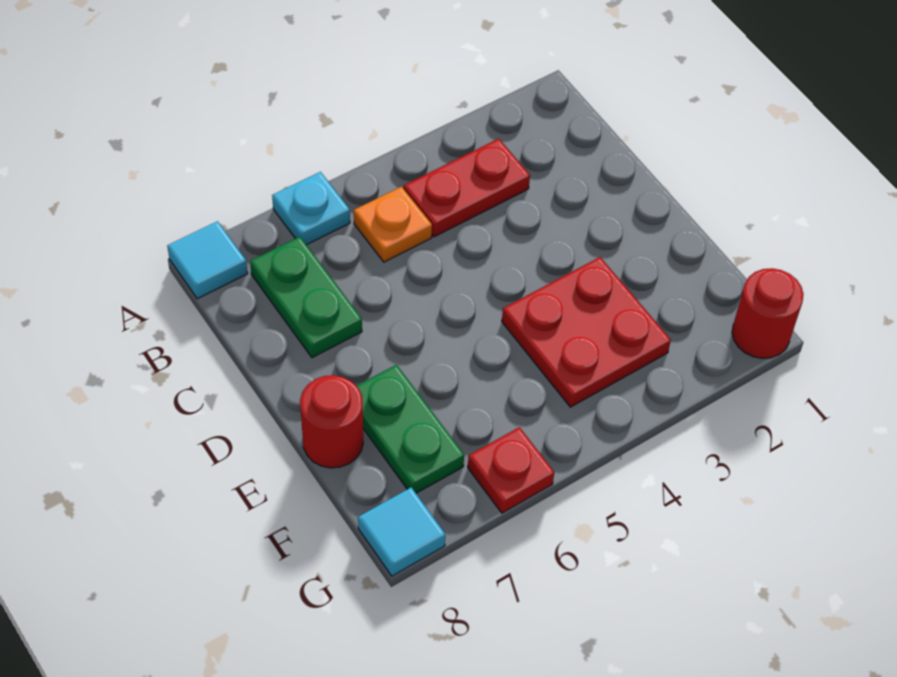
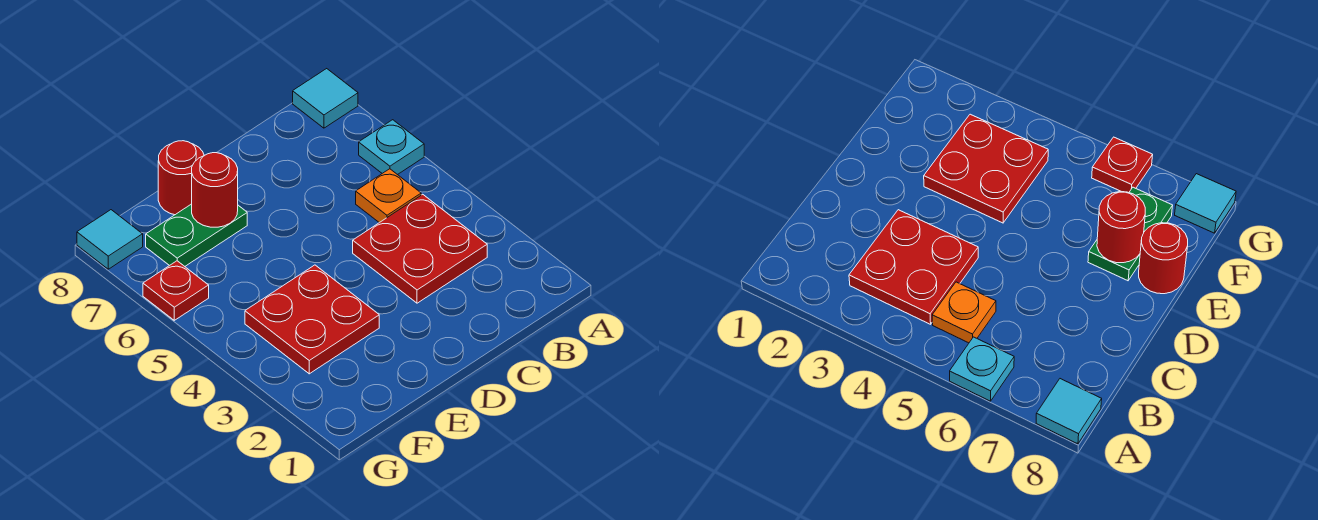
red plate B3:B4 level 1 -> red plate B3:C4 level 1
green plate B7:C7 level 1 -> none
red round brick G1 level 1 -> red round brick E7 level 2

